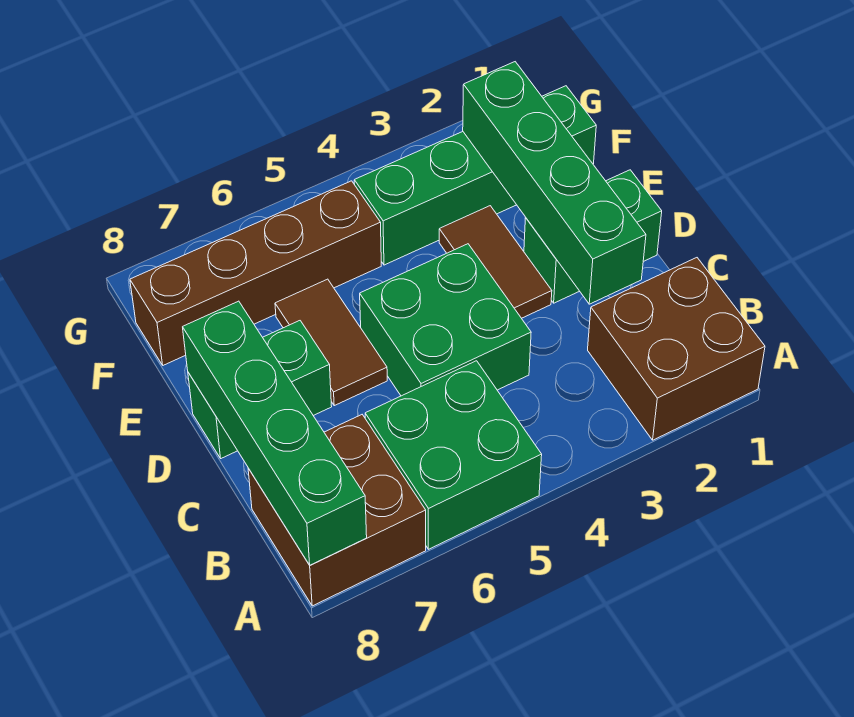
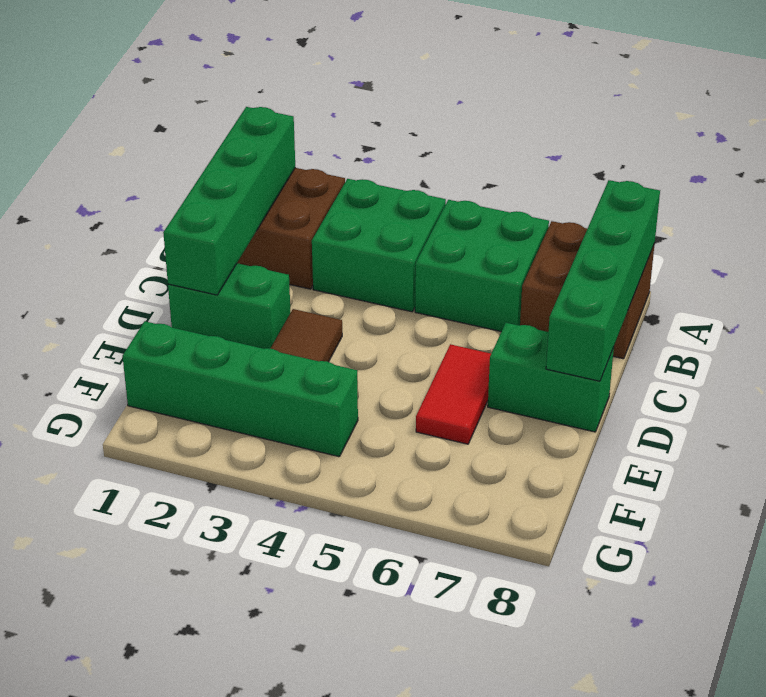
green brick C2:F2 level 2 -> green brick A1:D1 level 2
green brick C4:D5 level 1 -> green brick A3:B4 level 1
brown tile D6:E6 level 1 -> red tile D6:E6 level 1
brown brick F5:F8 level 1 -> none

